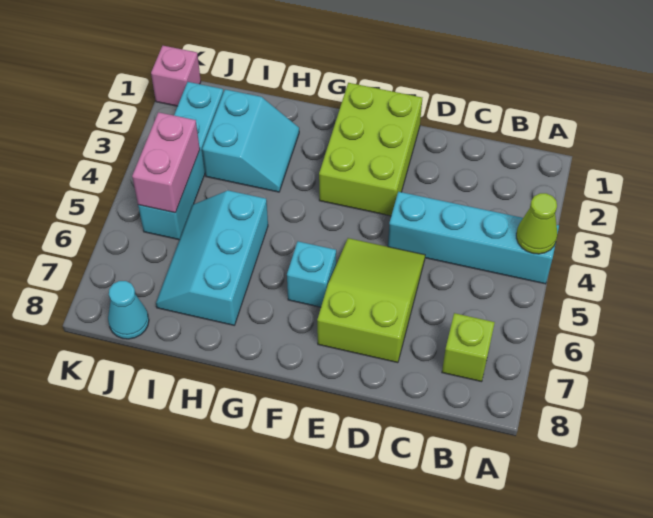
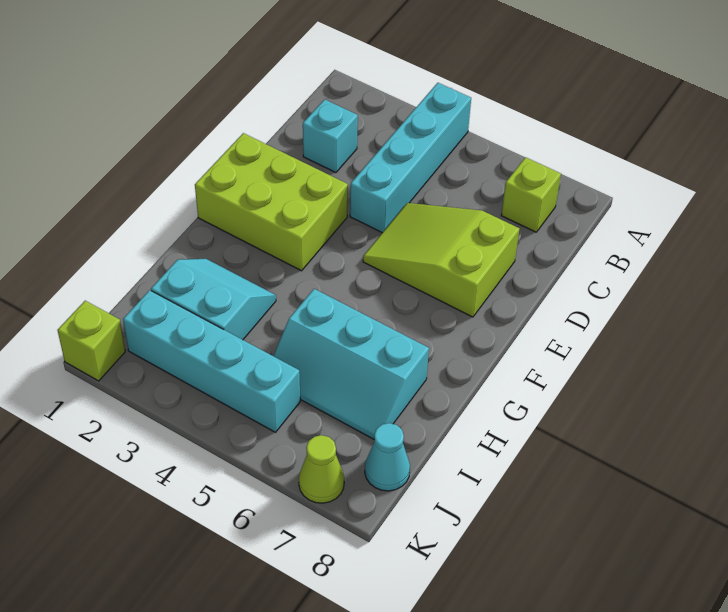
lime cone A4 level 2 -> lime cone K7 level 1
cyan brick F6 level 1 -> cyan brick C2 level 1
pink brick J4:J5 level 2 -> none
pink brick K1 level 1 -> lime brick K1 level 1

